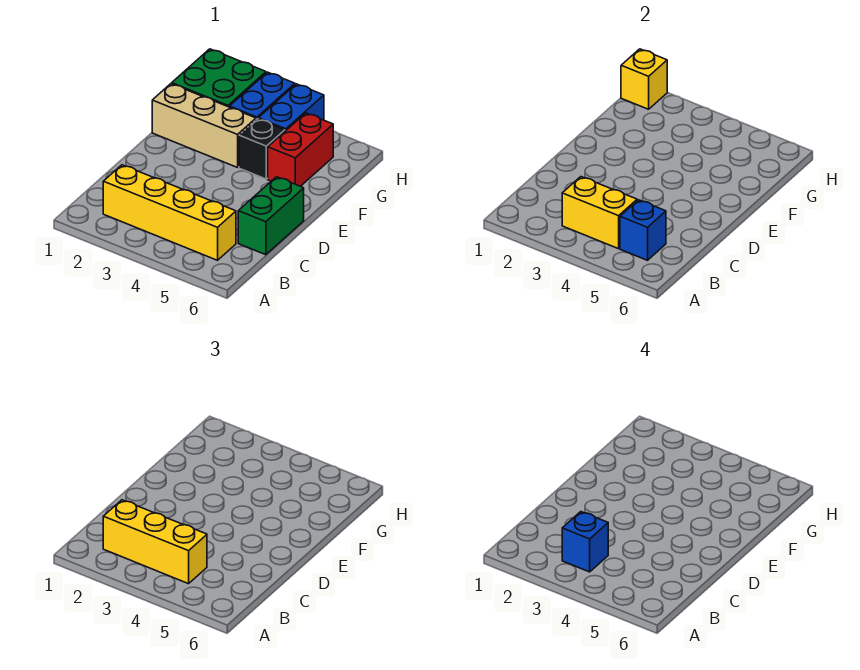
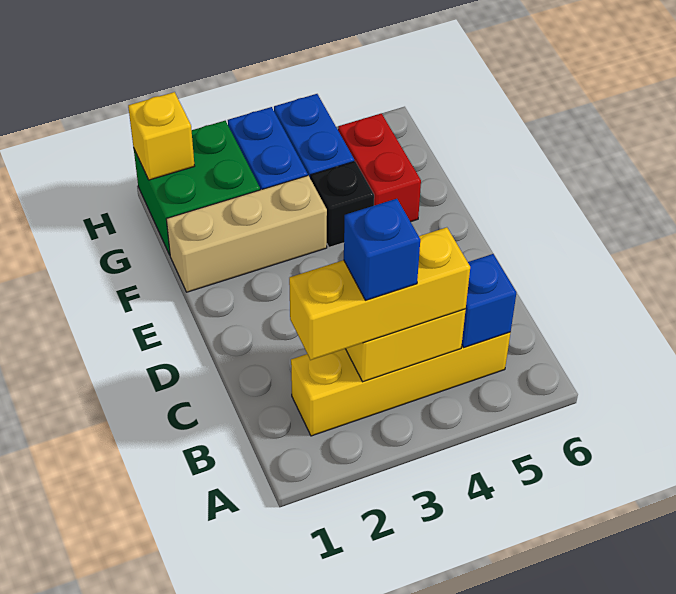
green brick C6:D6 level 1 -> none

